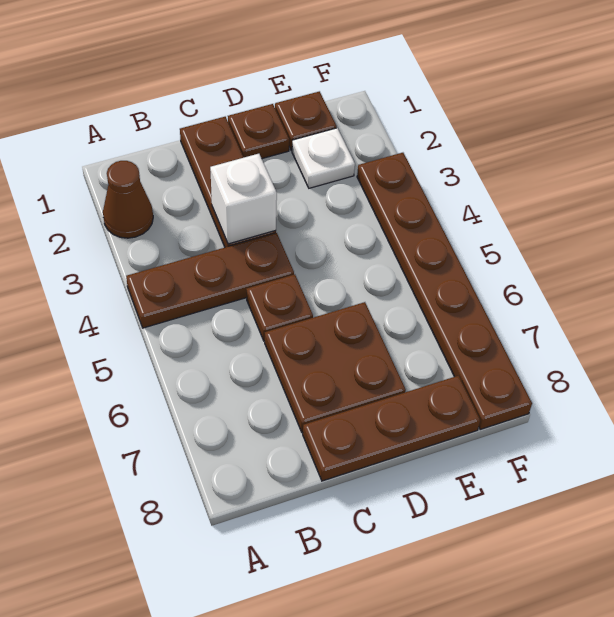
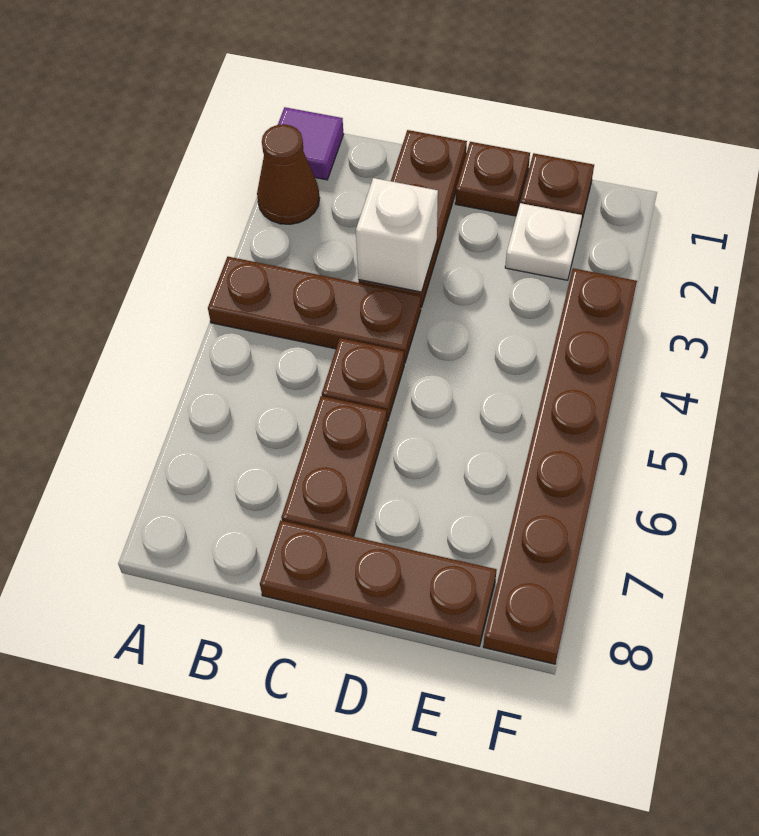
none -> purple tile A1 level 1
brown plate C6:D7 level 1 -> brown plate C6:C7 level 1

